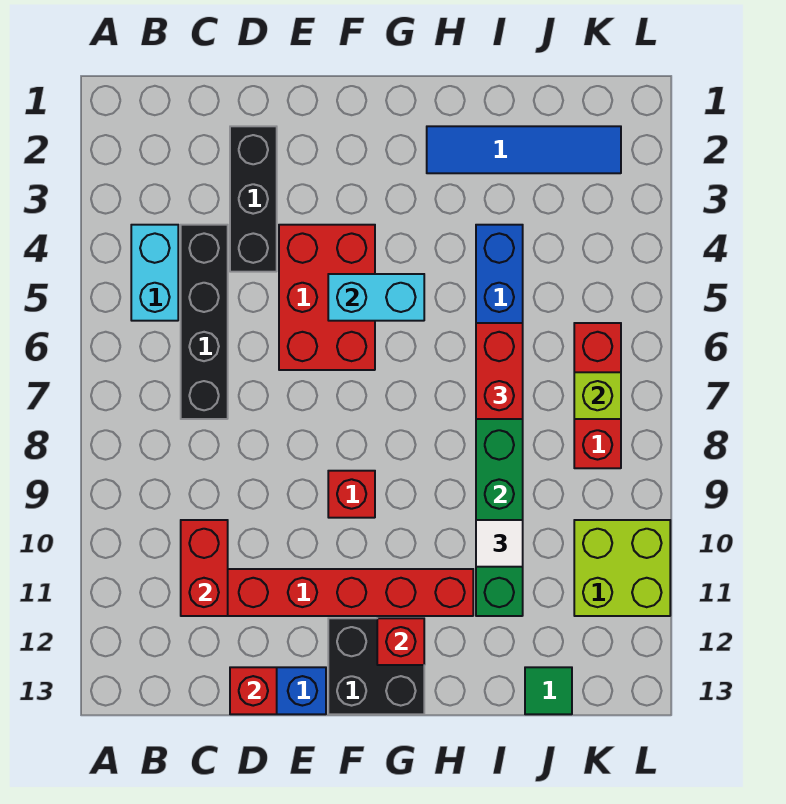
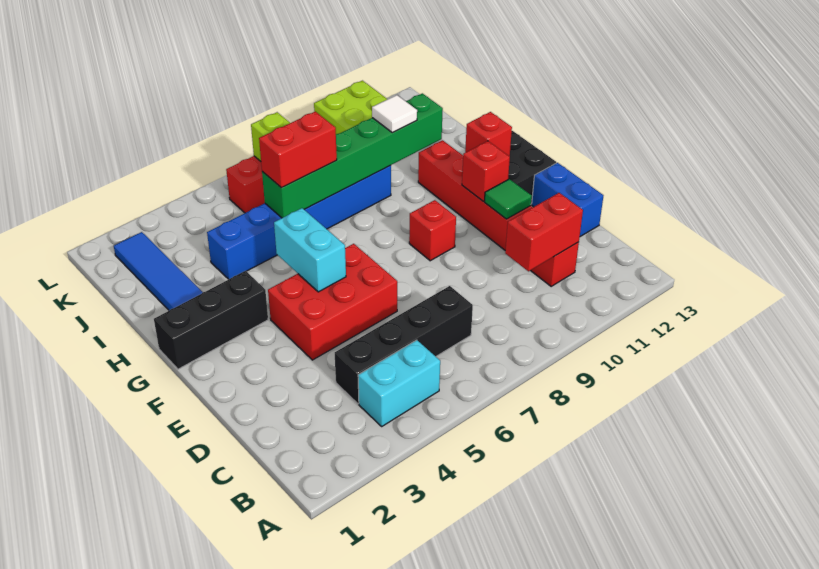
black brick D2:D4 level 1 -> black brick G1:G3 level 1
red brick D13 level 2 -> red brick F11 level 2
green tile J13 level 1 -> green tile E11 level 2

